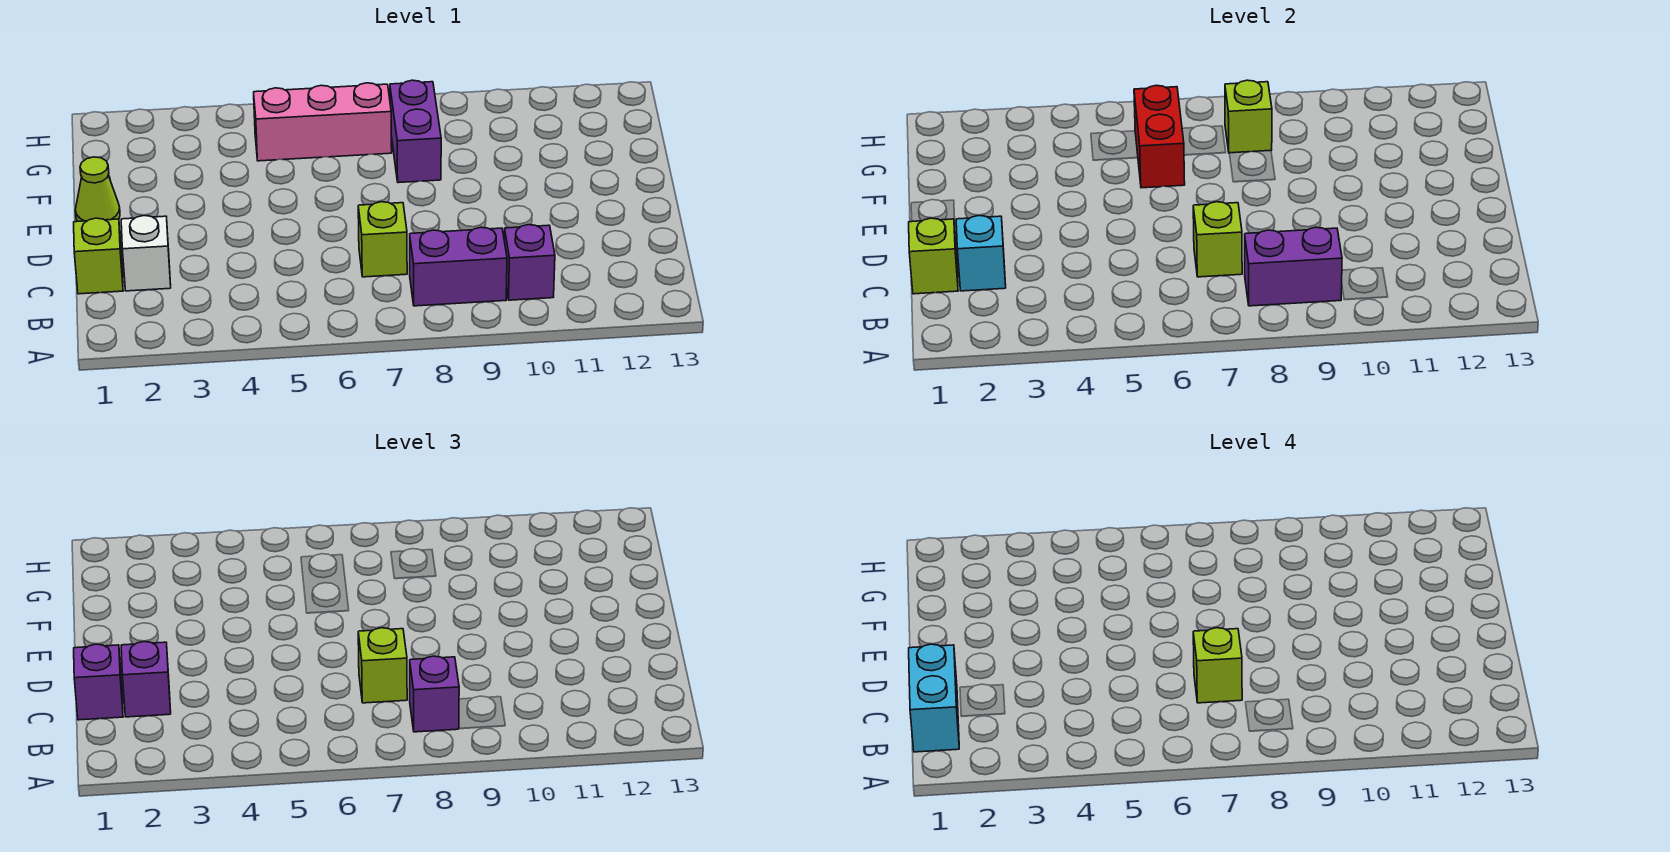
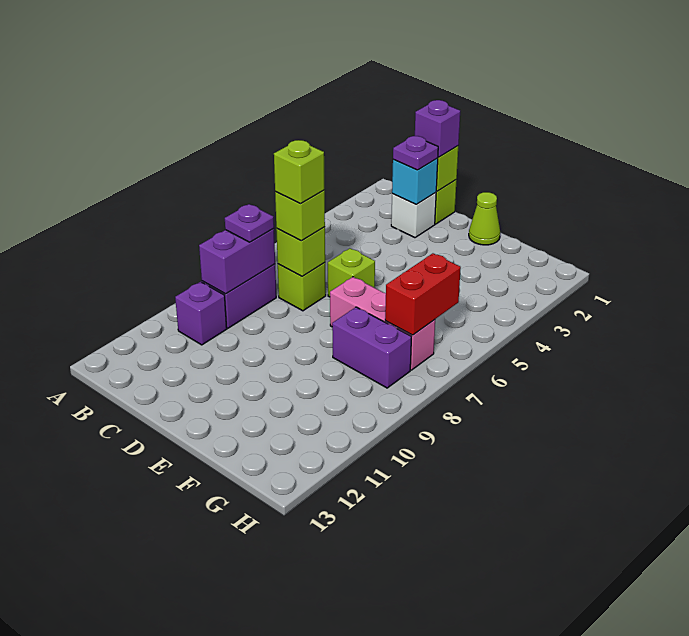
cyan brick B1:C1 level 4 -> none
purple brick B8 level 3 -> purple plate B8 level 3
purple brick C2 level 3 -> purple plate C2 level 3
red brick F6:G6 level 2 -> red brick G6:G7 level 2
pink brick G5:G7 level 1 -> pink brick E7:G7 level 1
lime brick G8 level 2 -> lime brick D6 level 1

